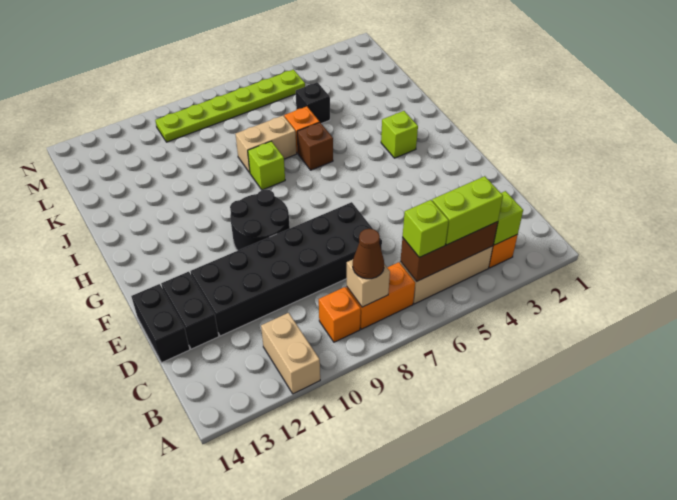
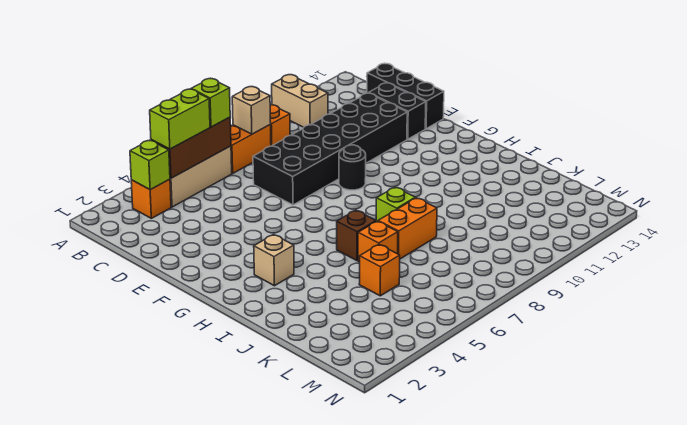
brown cone B8 level 3 -> none
black brick D14:E14 level 1 -> black brick C14:E14 level 1
black round brick F9:G10 level 1 -> black round brick F9 level 1
lime brick H3 level 1 -> tan brick H3 level 1
tan brick J7:J8 level 1 -> orange brick J7:J8 level 1
black brick K5 level 1 -> orange brick K5 level 1
lime plate M5:M10 level 1 -> none

